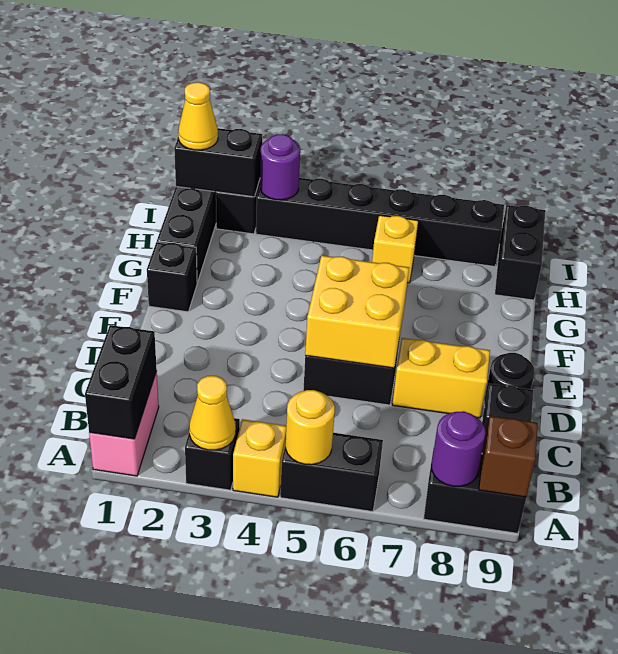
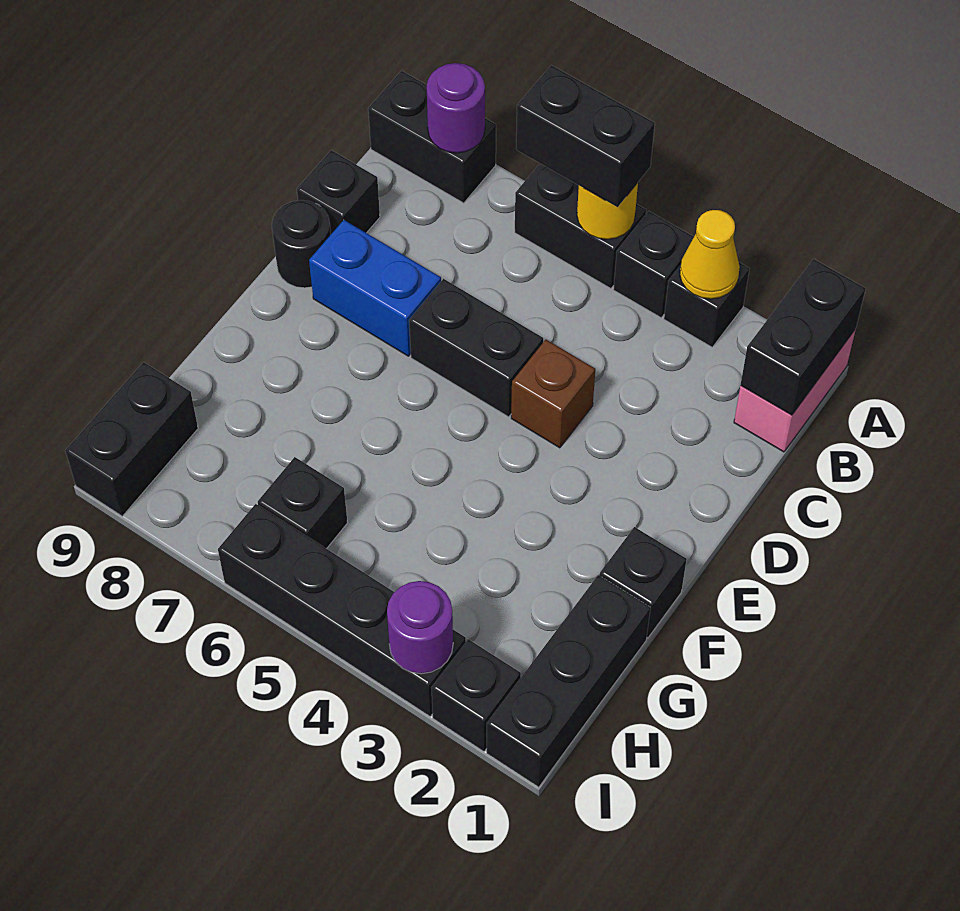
yellow brick A4 level 1 -> black brick A4 level 1
brown brick A9 level 2 -> brown brick D4 level 1
yellow brick D5:E6 level 2 -> none
yellow brick D7:D8 level 1 -> blue brick D7:D8 level 1
yellow brick H6 level 1 -> black brick H6 level 1
black brick I1:I2 level 2 -> black brick A5:A6 level 3
yellow cone I1 level 3 -> none
black brick I3:I8 level 1 -> black brick I3:I6 level 1

